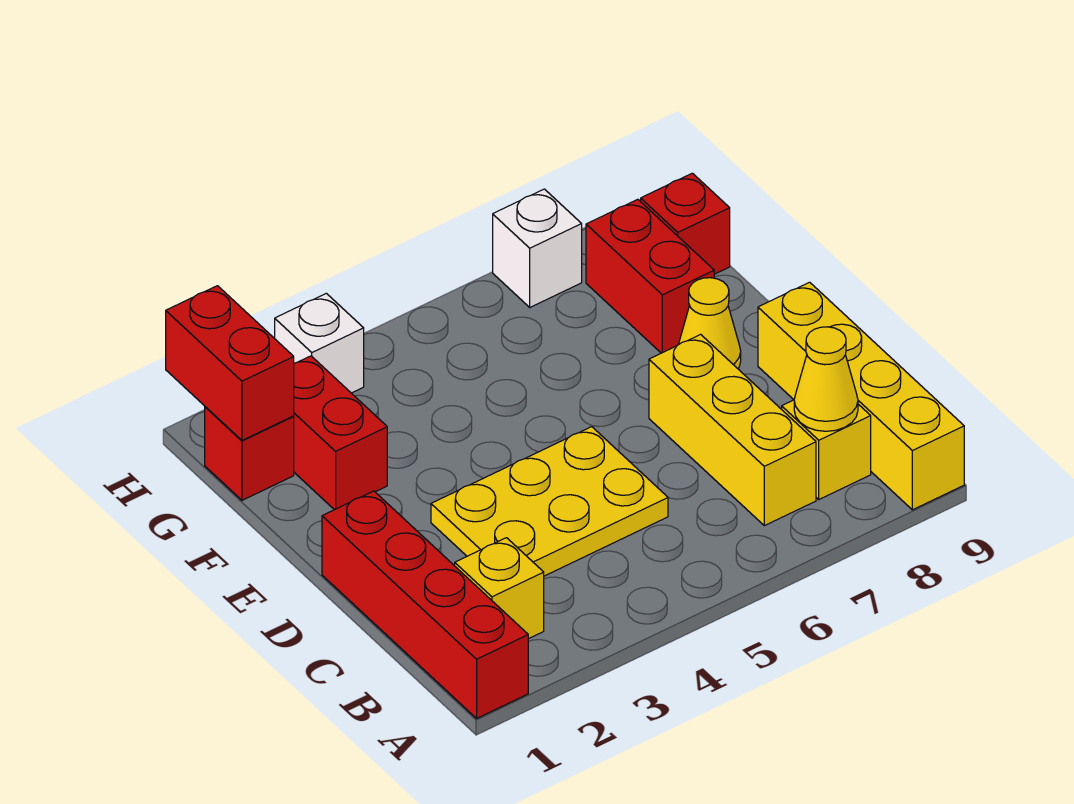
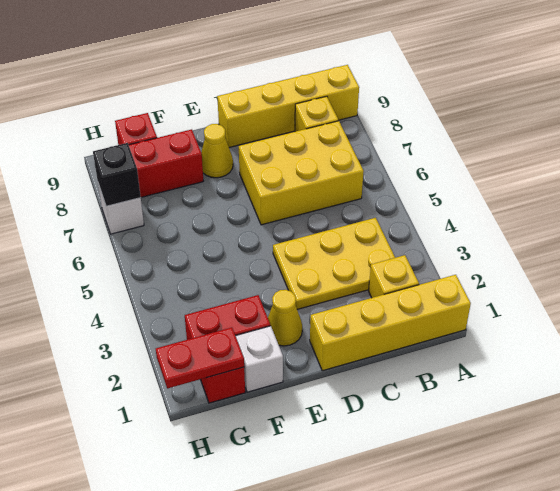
red brick A1:D1 level 1 -> yellow brick A1:D1 level 1
yellow brick B7:D7 level 1 -> yellow brick B6:D7 level 1
yellow cone B8 level 2 -> yellow cone E2 level 1
yellow plate C3:D5 level 1 -> yellow plate B3:D4 level 1
red brick G1:H1 level 2 -> red plate G1:H1 level 2
white brick H3 level 1 -> white brick F1 level 1
none -> black brick H7 level 2

